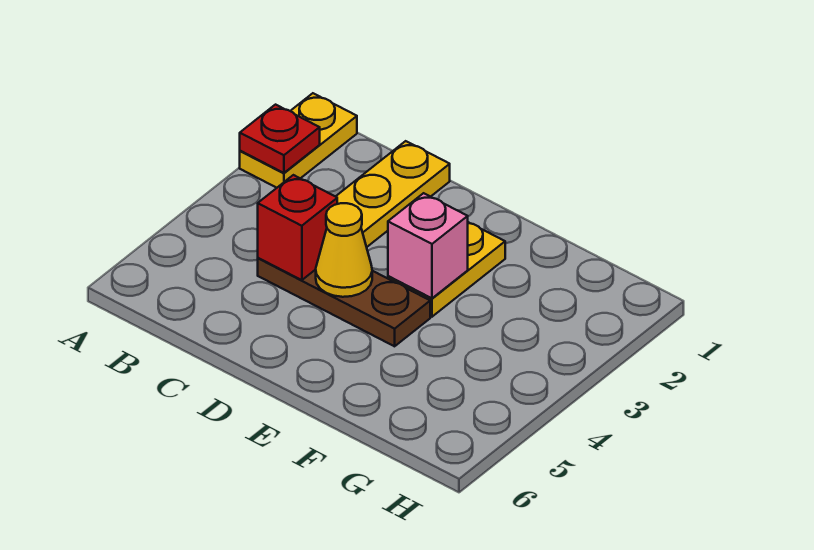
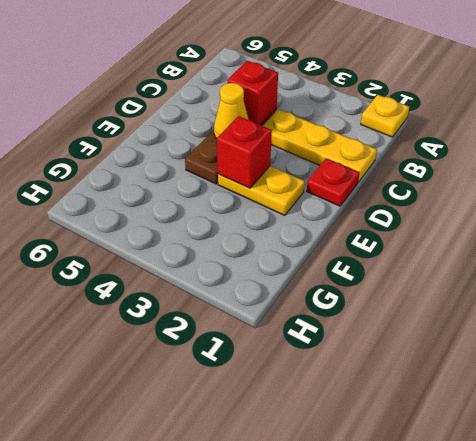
yellow plate A1:A2 level 1 -> yellow plate A1 level 1
red plate A2 level 2 -> red plate D1 level 1
pink brick E3 level 2 -> red brick E3 level 2

